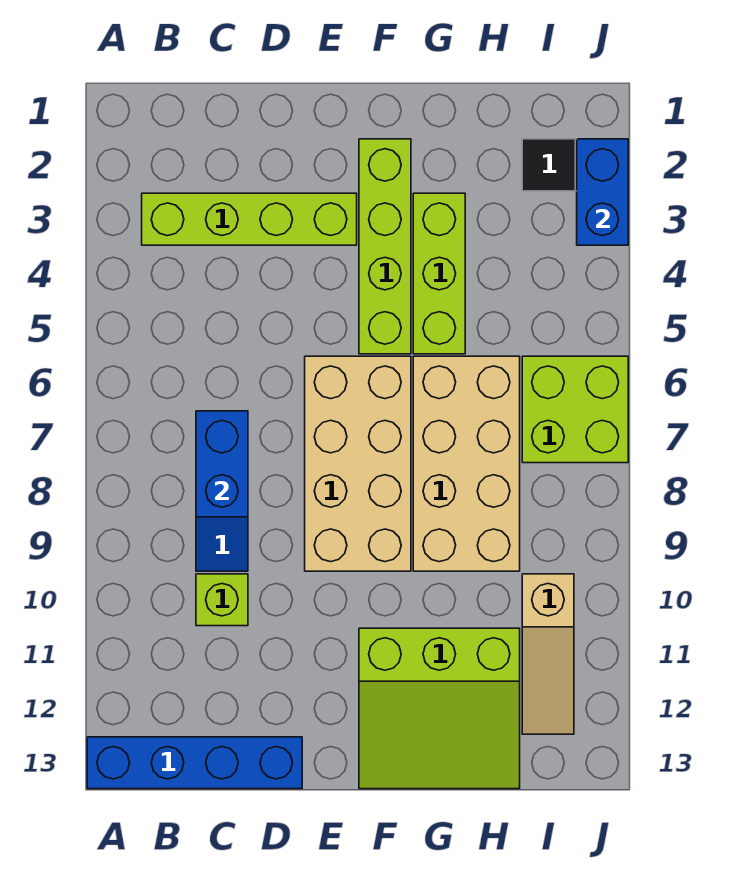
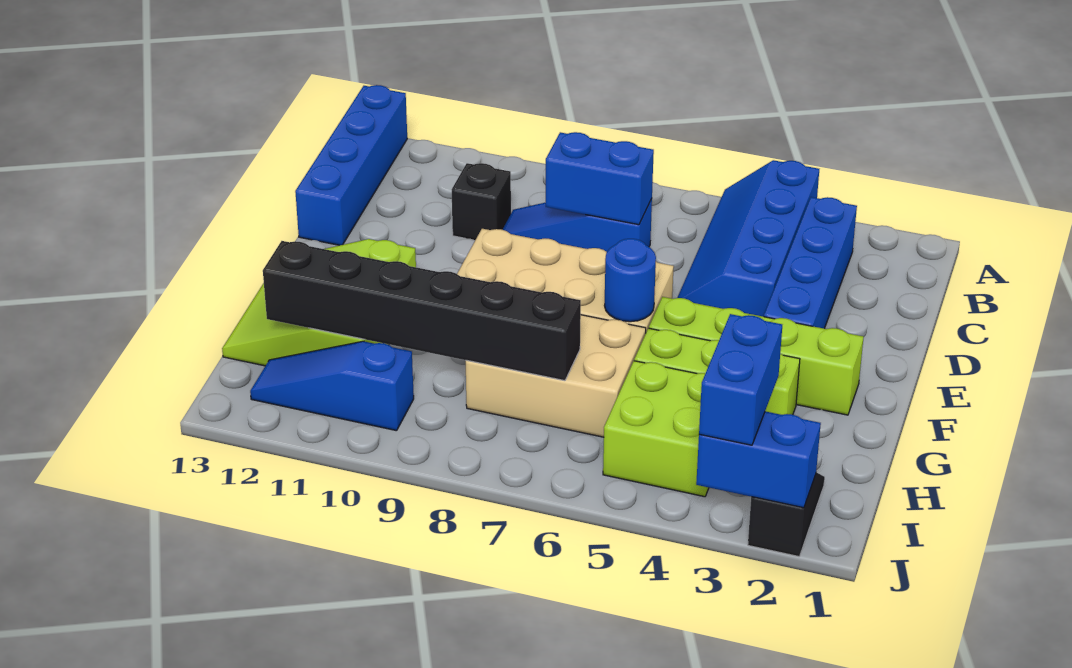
none -> blue slope A4:D5 level 1 top 4
lime brick B3:E3 level 1 -> blue brick B3:E3 level 1
lime brick C10 level 1 -> black brick C10 level 1
none -> blue round brick F6 level 2
tan brick G6:H9 level 1 -> tan brick G6:H8 level 1
none -> black brick H7:H12 level 2
none -> blue brick I3:J3 level 3
lime brick I6:J7 level 1 -> lime brick H4:I5 level 1
tan slope I10:I12 level 1 top 10 -> blue slope I10:I12 level 1 top 10

